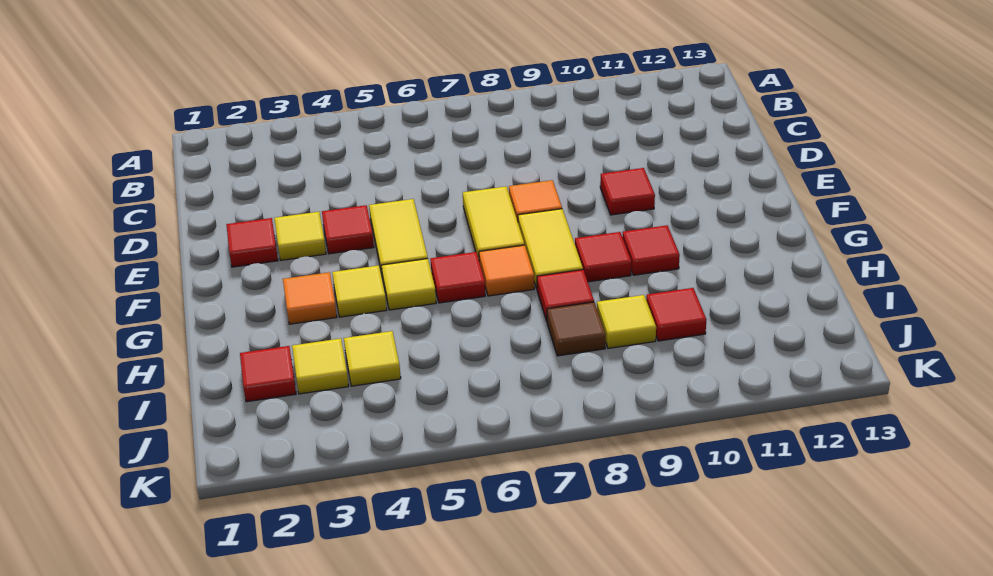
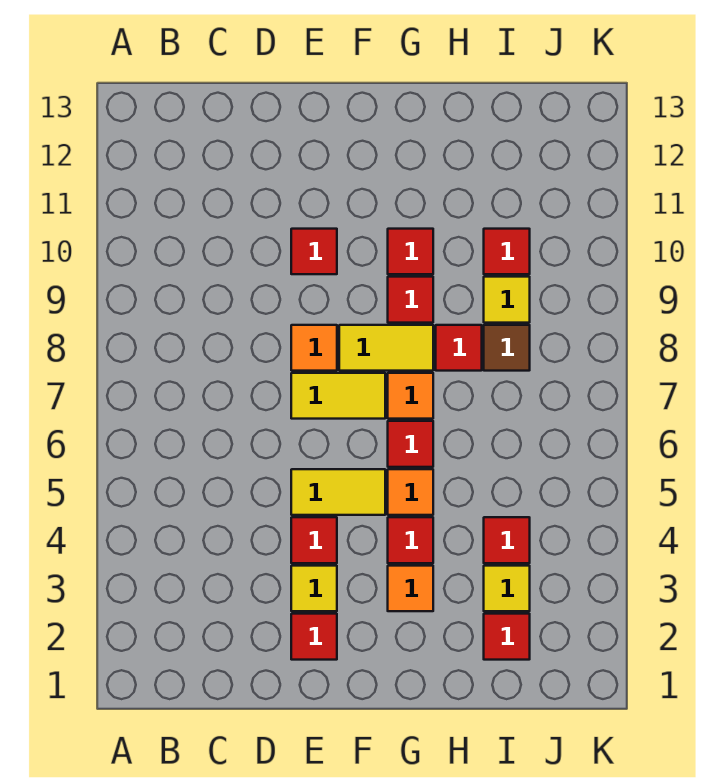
yellow tile G4 level 1 -> red tile G4 level 1
yellow tile G5 level 1 -> orange tile G5 level 1
yellow tile I4 level 1 -> red tile I4 level 1

